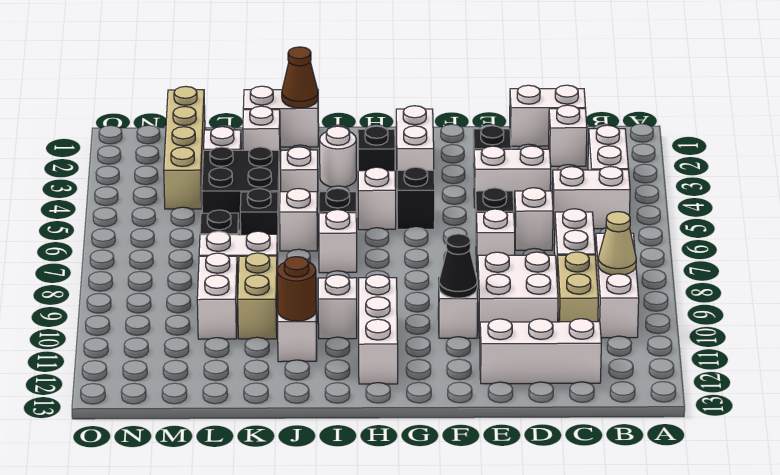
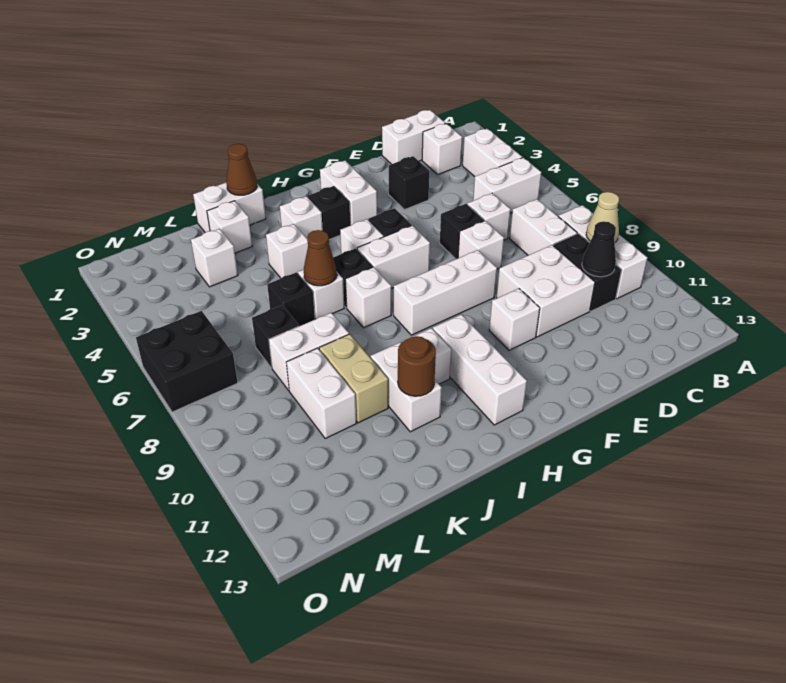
tan brick C9:C10 level 1 -> black brick C9:C10 level 1
white brick C12:E12 level 1 -> white brick F8:H8 level 1
white brick D4:E4 level 1 -> white brick G6:H6 level 1
black cone F10 level 2 -> black cone C10 level 2
white round brick I3 level 1 -> white brick I3 level 1
none -> brown cone J6 level 2
black brick K4:L5 level 1 -> black brick N6:O7 level 1
tan brick M1:M4 level 1 -> none

